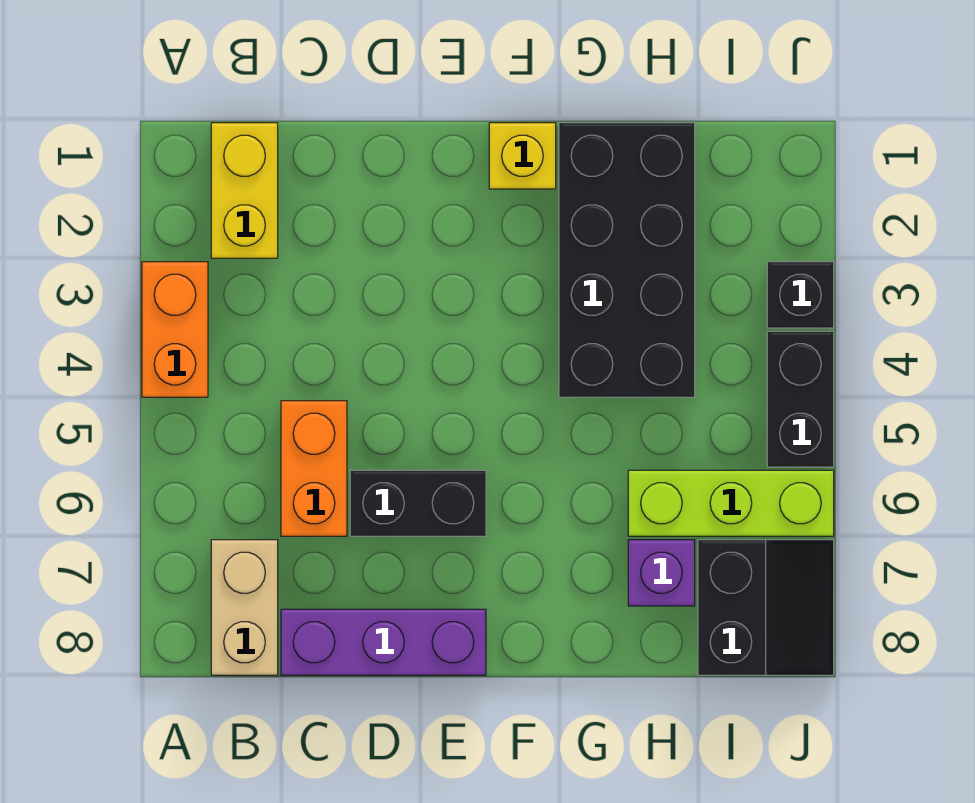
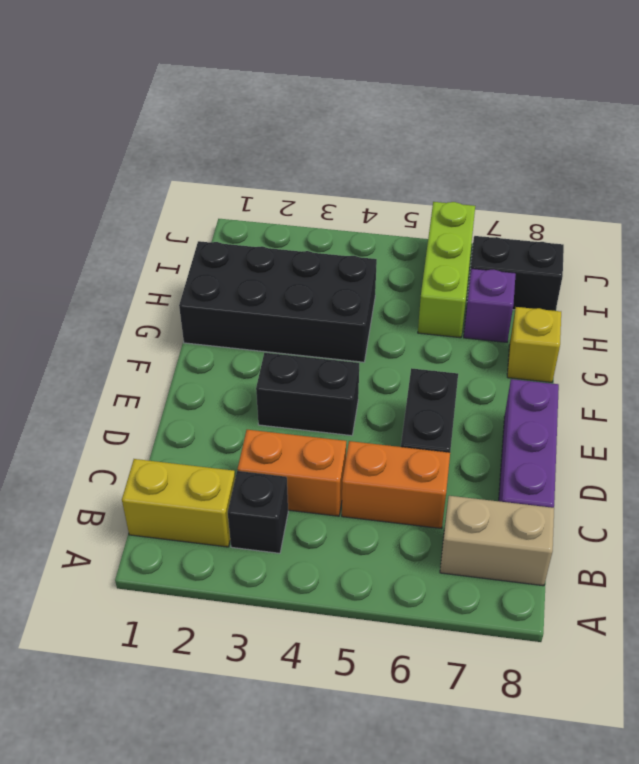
orange brick A3:A4 level 1 -> orange brick C3:C4 level 1
yellow brick F1 level 1 -> yellow brick G8 level 1
black brick J3 level 1 -> black brick B3 level 1
black brick J4:J5 level 1 -> black brick E3:E4 level 1

